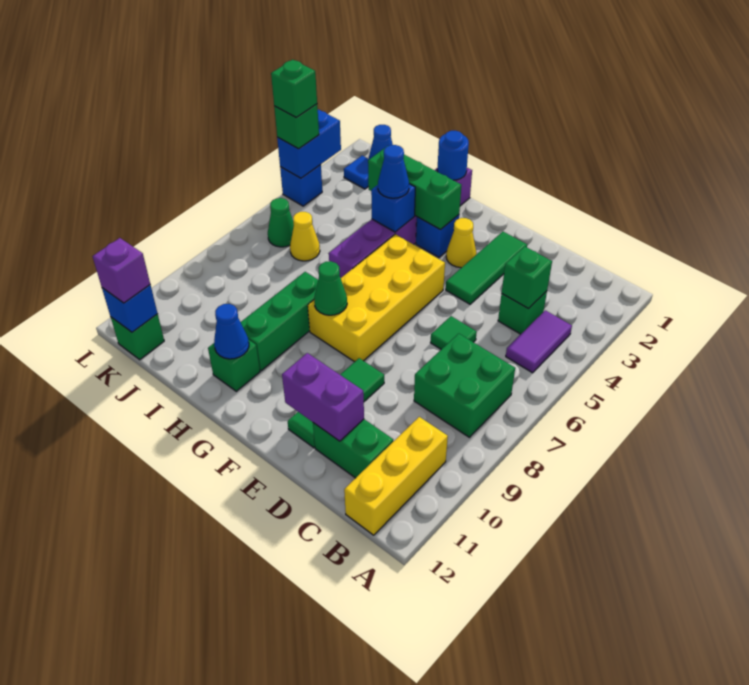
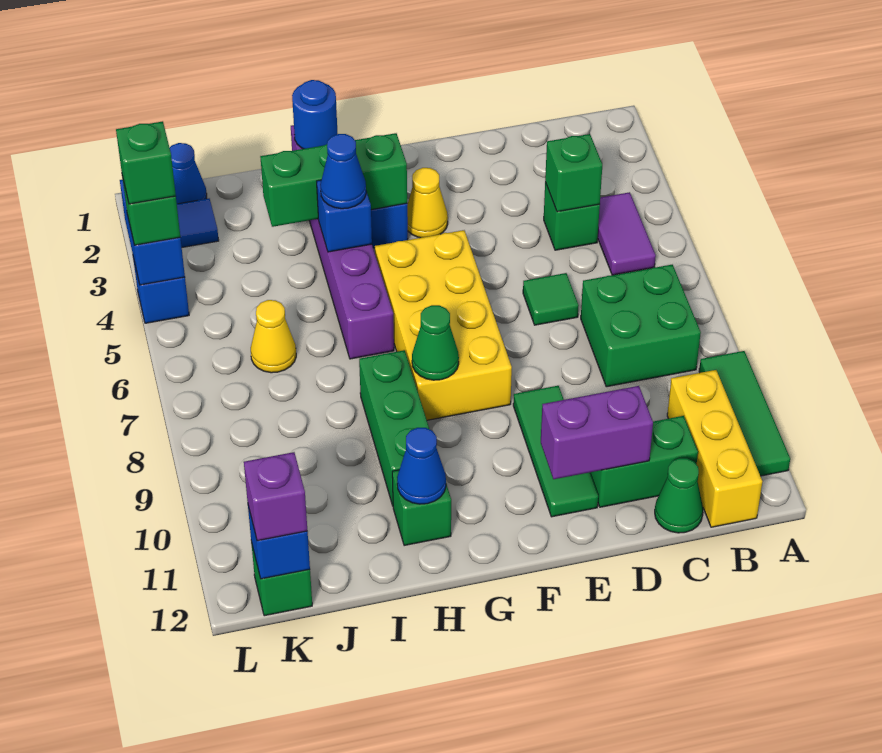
green tile E2:E4 level 1 -> green tile A9:A11 level 1
green cone K6 level 1 -> green cone C12 level 1

